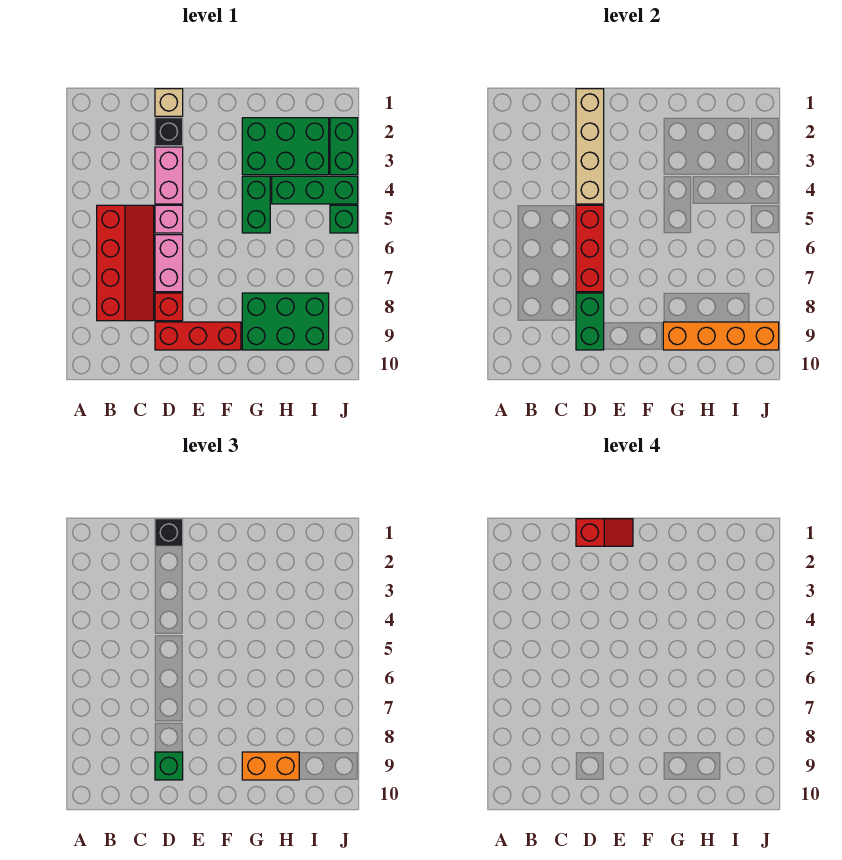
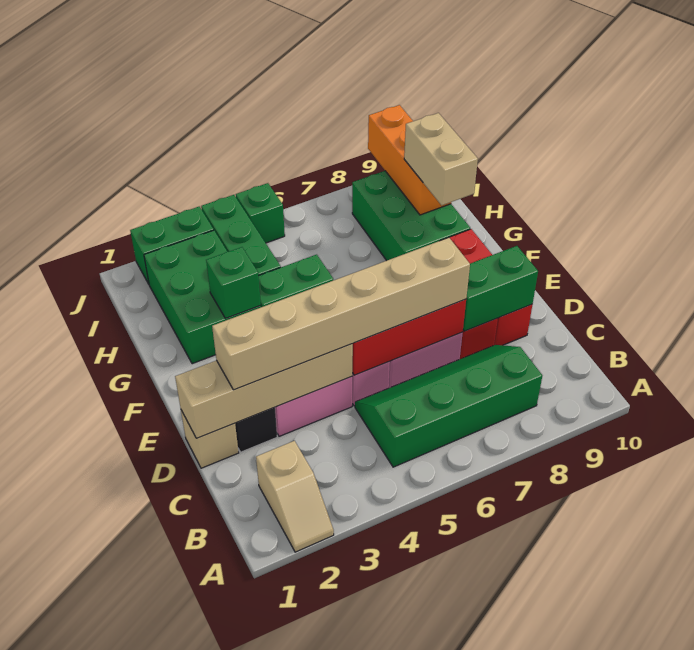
none -> tan slope A2:B2 level 1 top B
red slope B5:C8 level 1 top B -> green slope B5:C8 level 1 top B
black brick D1 level 3 -> none
red slope D1:E1 level 4 top D -> none
none -> tan brick D2:D7 level 3
green brick D9 level 3 -> green brick G3 level 2
orange brick G9:J9 level 2 -> orange brick H9:J9 level 2
orange brick G9:H9 level 3 -> tan brick G9:H9 level 3

